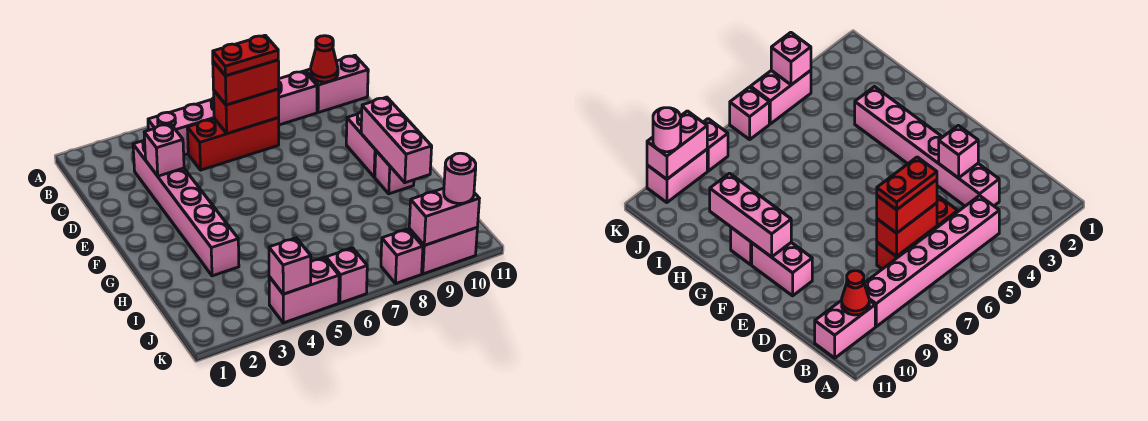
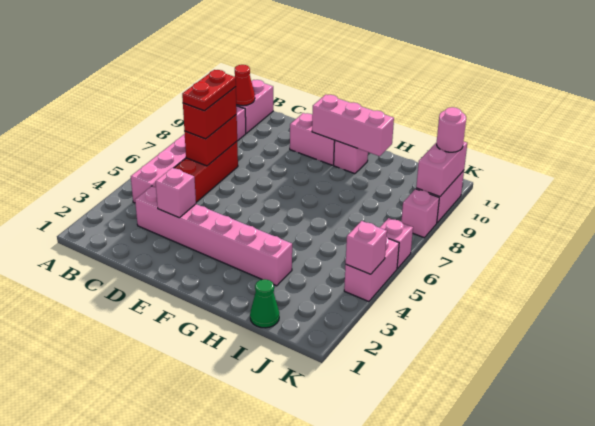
none -> green cone I1 level 1

